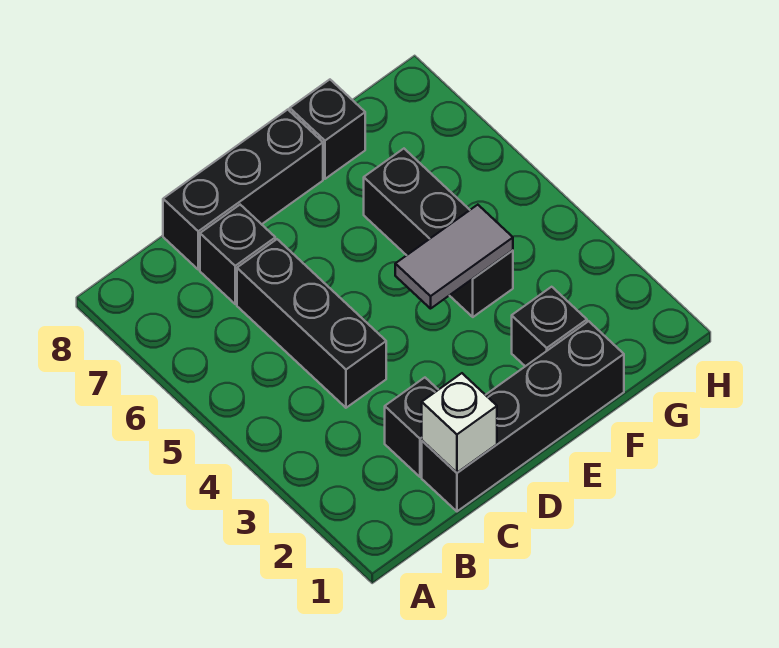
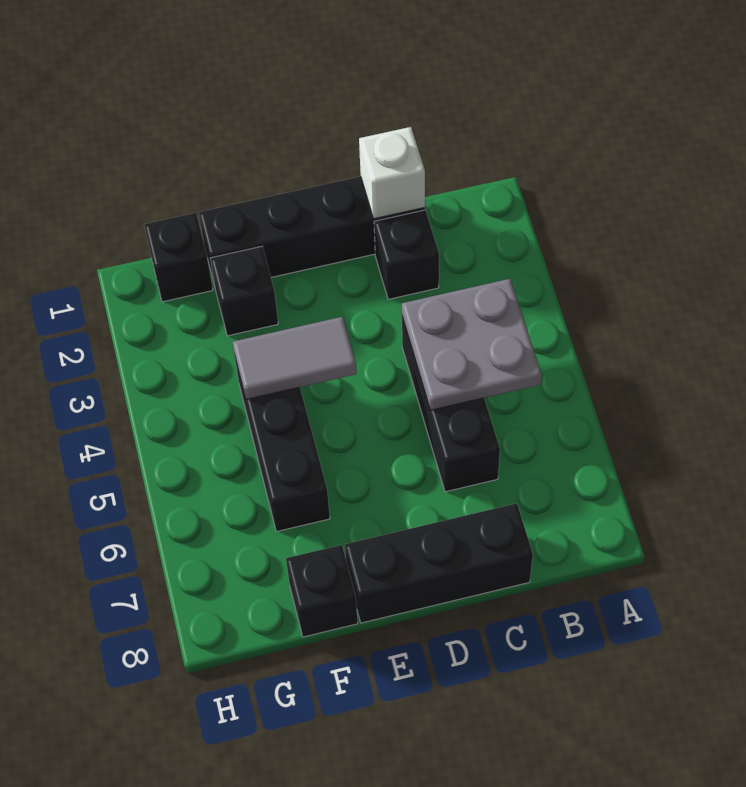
none -> grey plate B4:C5 level 2
black brick C7 level 1 -> black brick G1 level 1

